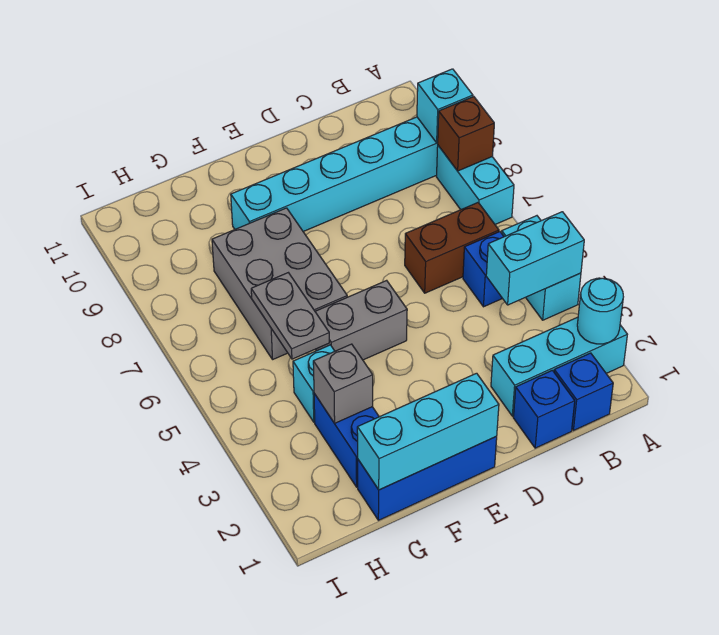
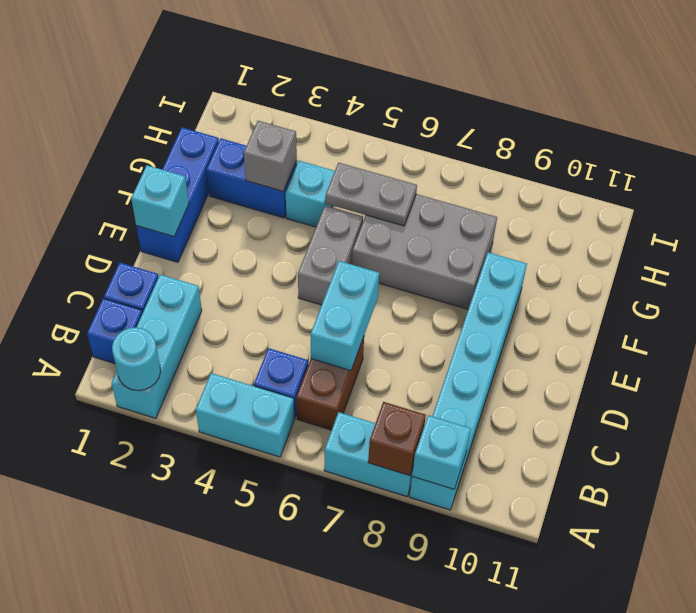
cyan brick A4:B4 level 2 -> cyan brick C6:D6 level 2
cyan brick E1:G1 level 2 -> cyan brick E1 level 2

